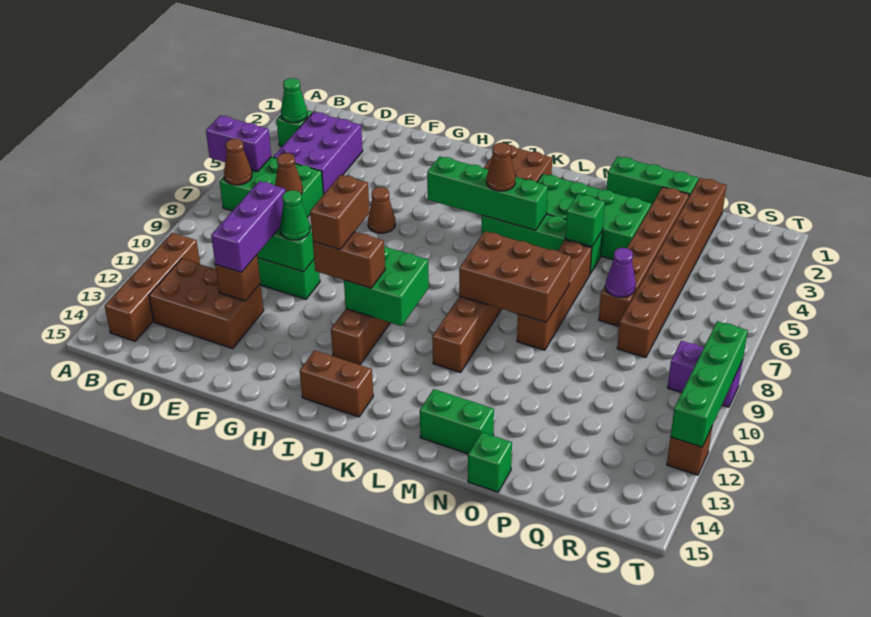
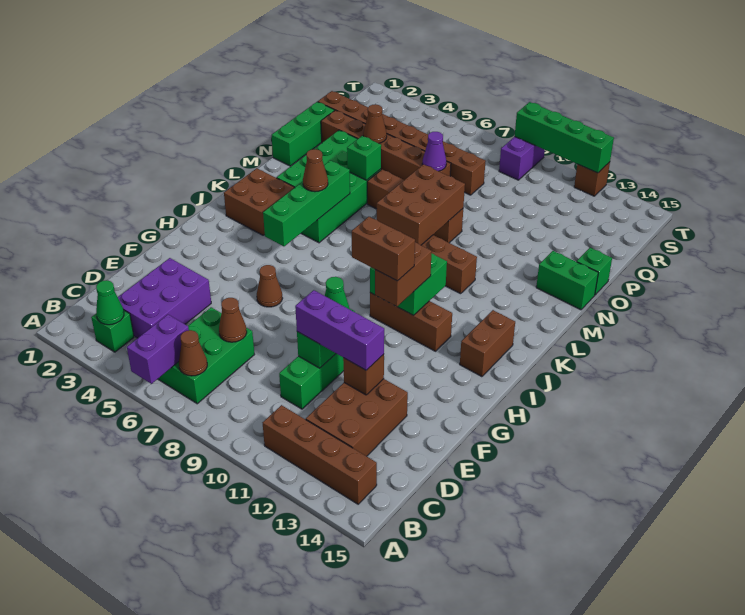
purple brick C3:D5 level 1 -> purple brick C3:E4 level 1
green brick M14:N14 level 1 -> green brick N14:N15 level 1
none -> brown cone P4 level 2

